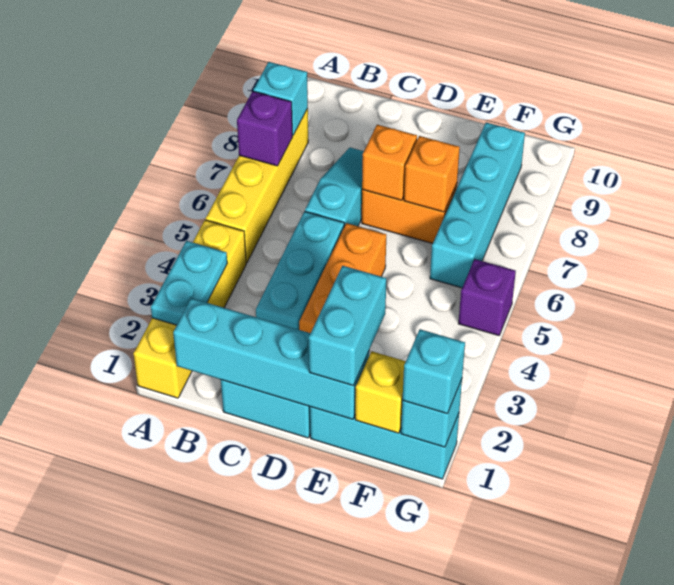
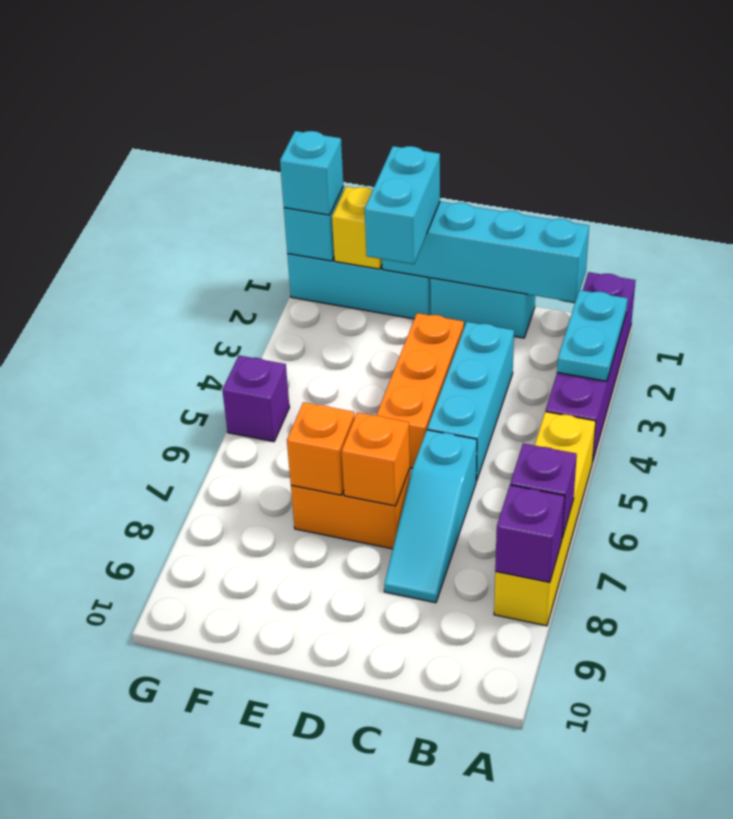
yellow brick A1:A4 level 1 -> purple brick A1:A4 level 1
cyan brick A8 level 2 -> purple brick A8 level 2
cyan brick F6:F9 level 1 -> none

